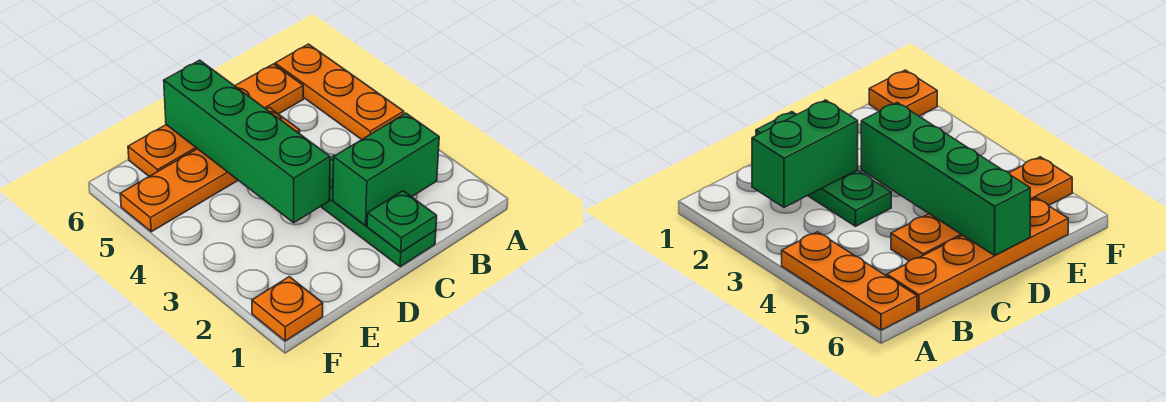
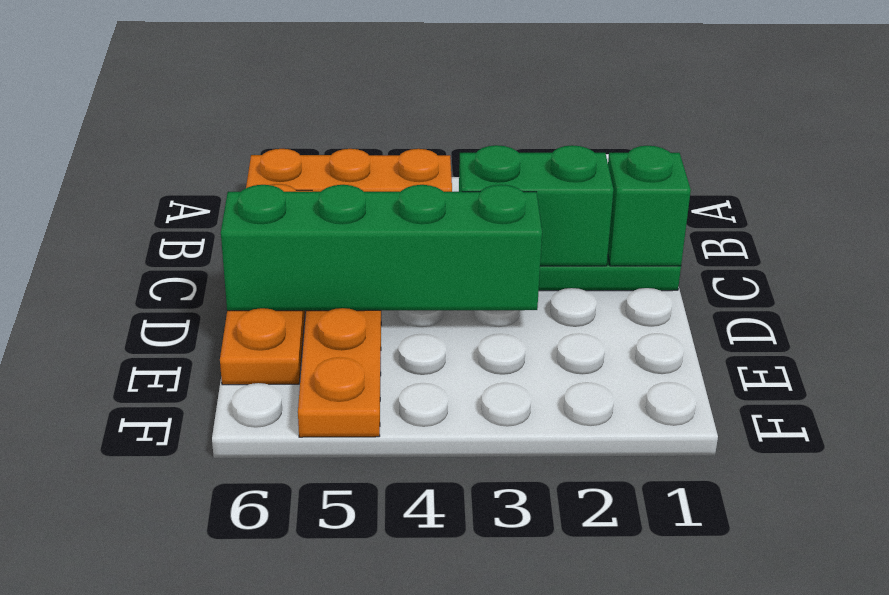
green brick B2:C2 level 2 -> green brick C2:C3 level 2
green plate C1 level 2 -> green brick C1 level 2
orange plate F1 level 1 -> none

